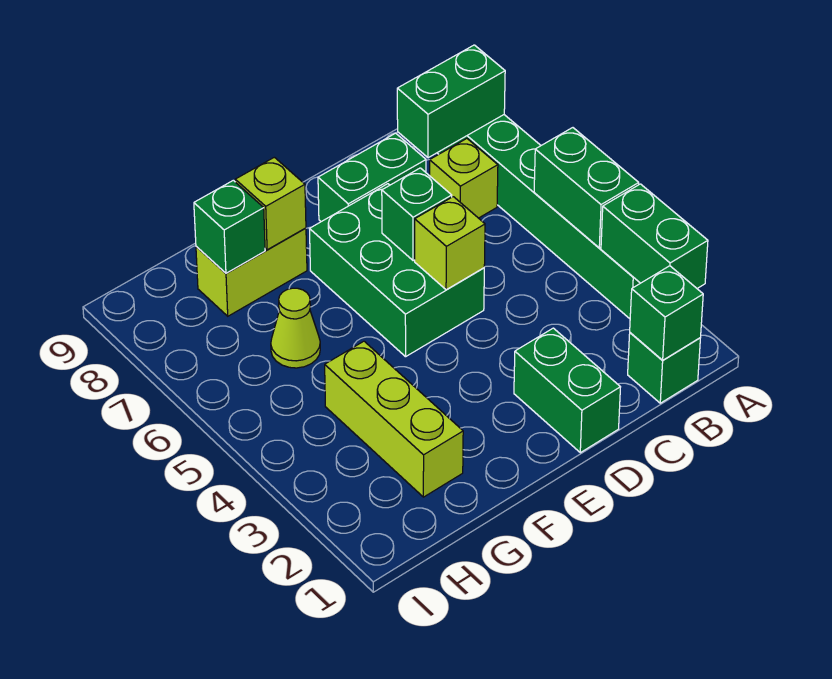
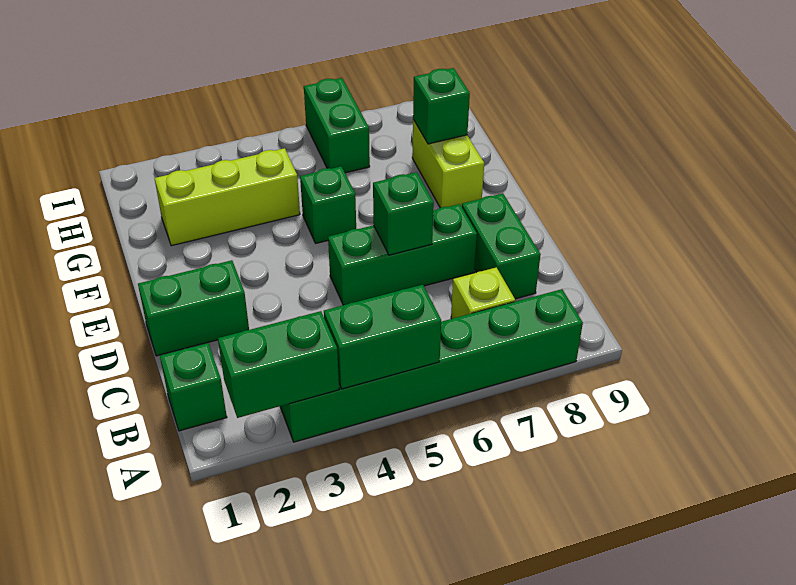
green brick A8:B8 level 2 -> green brick H6:I6 level 1
green brick B1 level 2 -> green brick F5 level 1
green brick D5:E7 level 1 -> green brick D5:D7 level 1
lime brick D5 level 2 -> none
lime brick F8 level 2 -> none
lime cone G6 level 1 -> none

